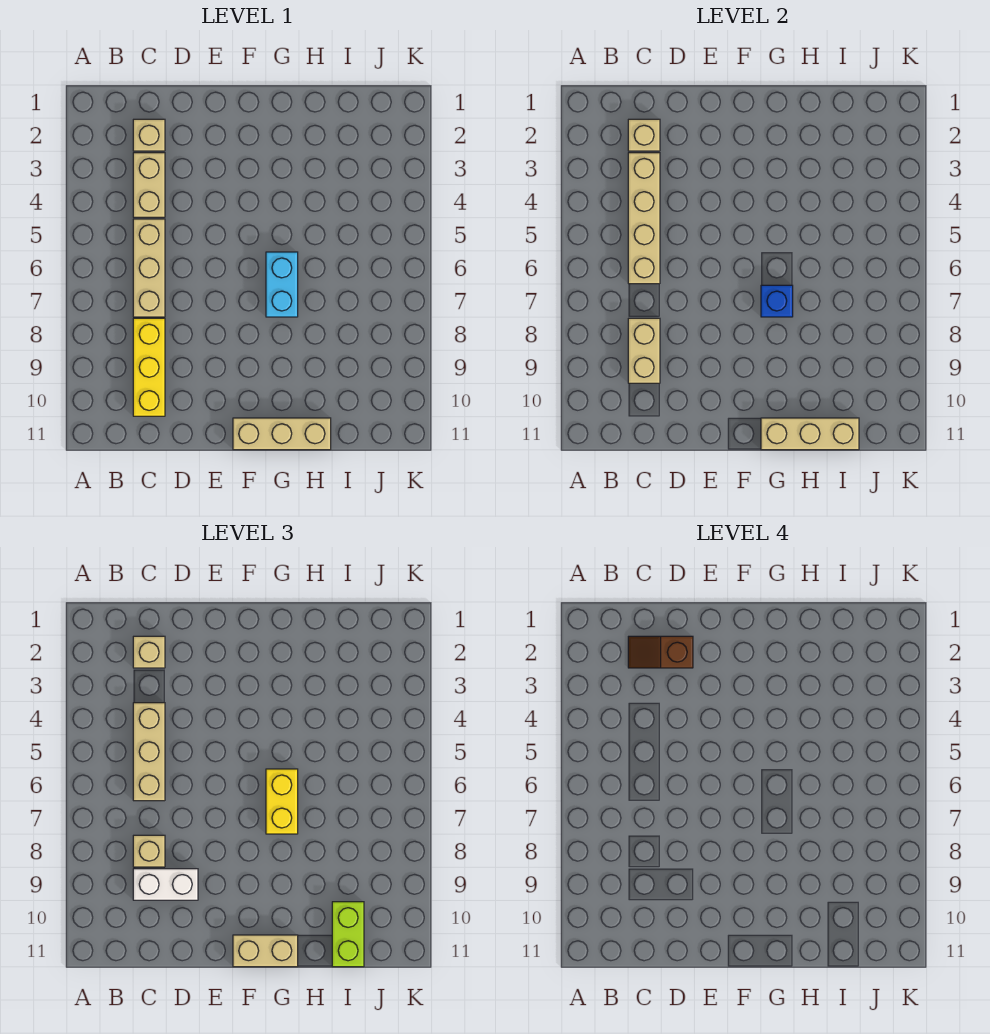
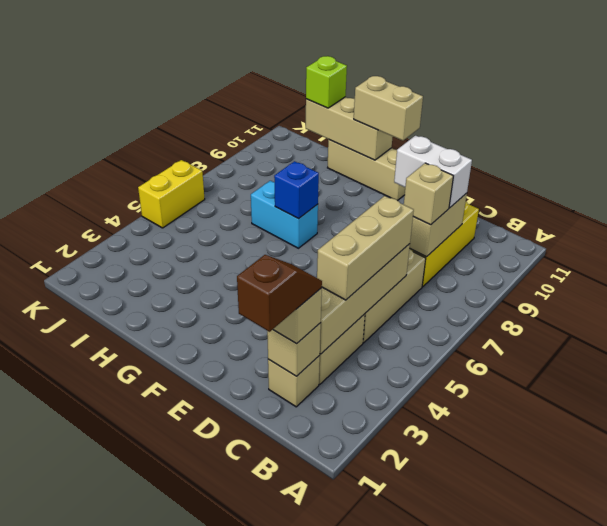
brown slope C2:D2 level 4 top D -> brown slope C1:C2 level 4 top 1
cyan brick G6:G7 level 1 -> cyan brick G7:H7 level 1
yellow brick G6:G7 level 3 -> yellow brick K5:K6 level 1
lime brick I10:I11 level 3 -> lime brick I11 level 3

